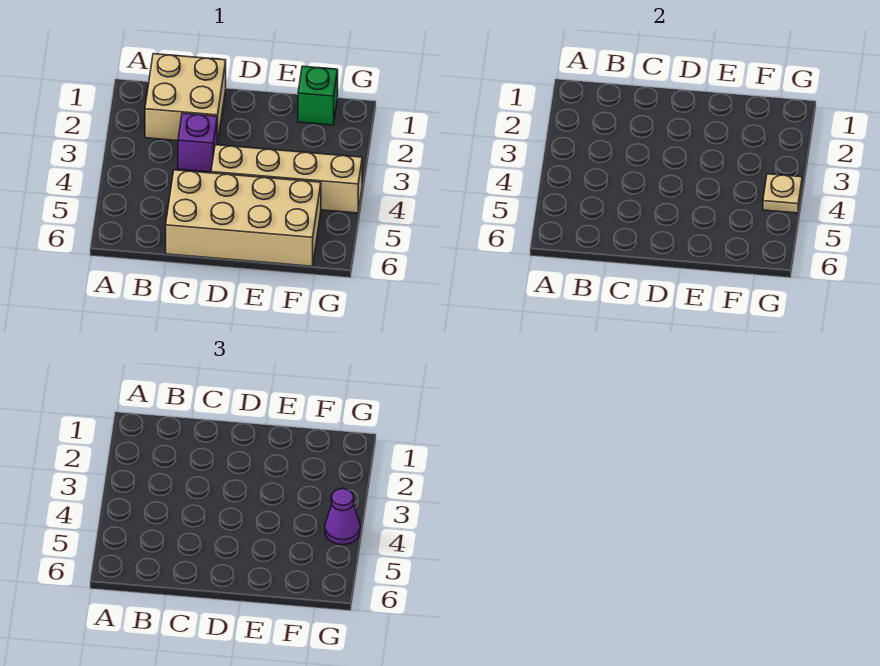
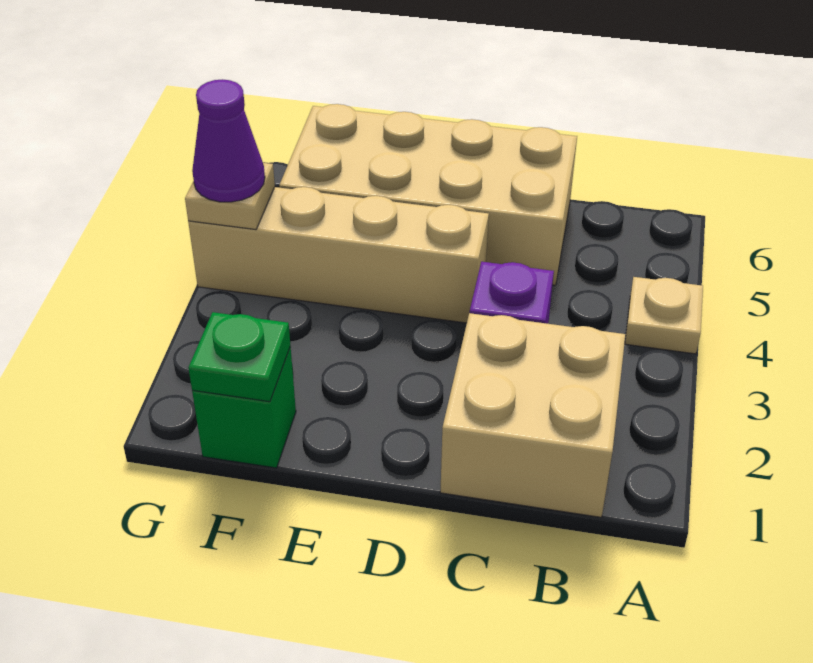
none -> tan plate A4 level 1
none -> green plate F1 level 2

